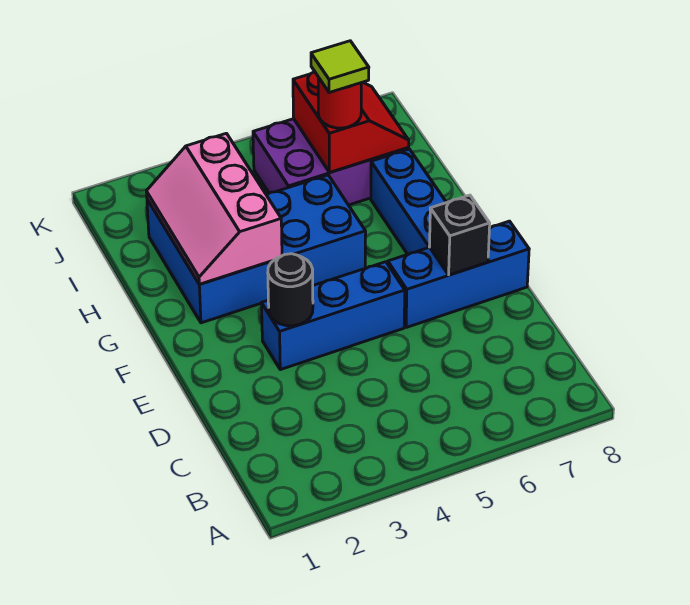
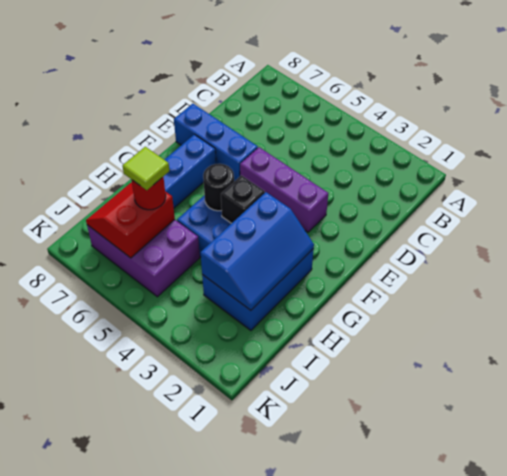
blue brick E3:E5 level 1 -> purple brick E3:E5 level 1
black round brick E3 level 2 -> black round brick G5 level 2
black brick E7 level 2 -> black brick G4 level 2
pink slope G2:I3 level 2 top 3 -> blue slope G2:I3 level 2 top 3

